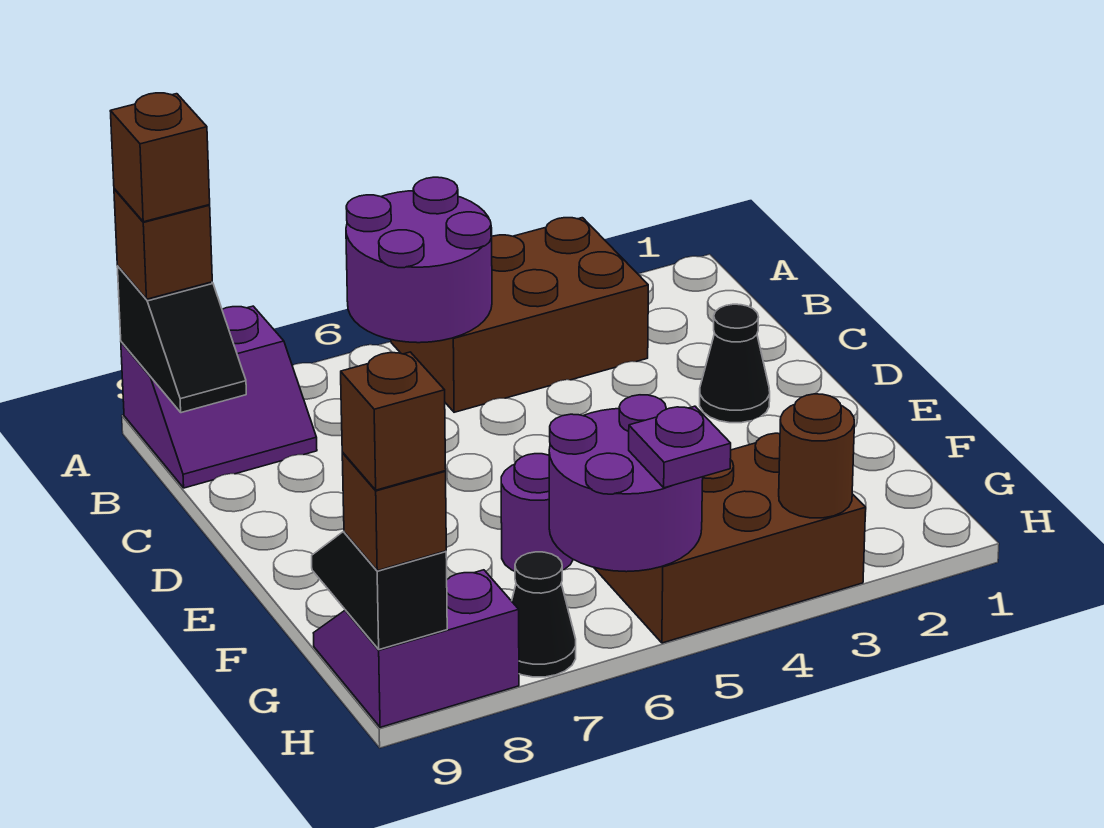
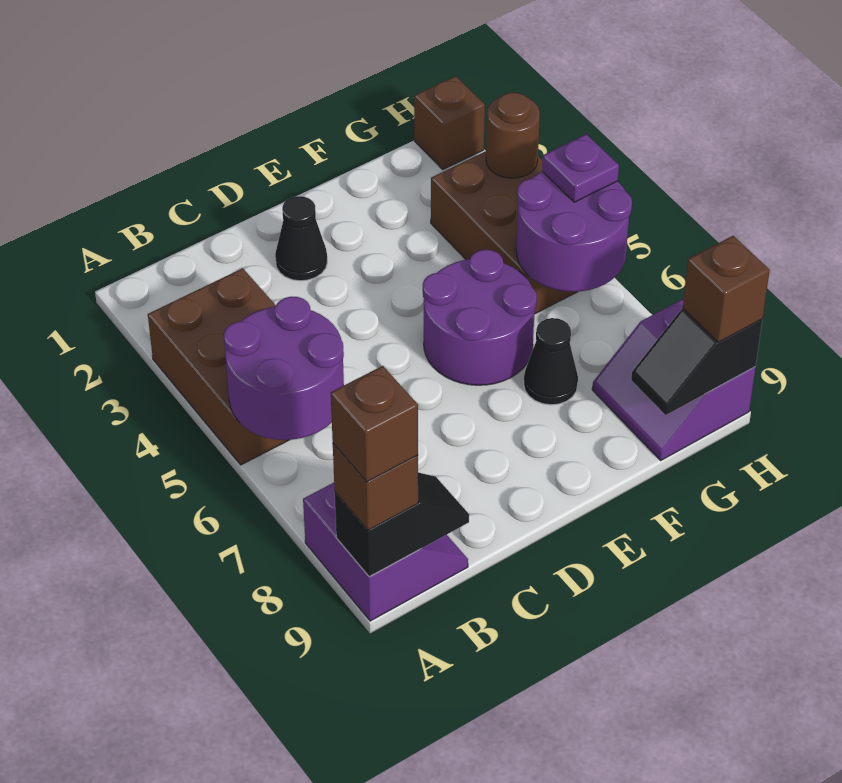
purple round brick F6 level 1 -> purple round brick E5:F6 level 1
black cone H7 level 1 -> black cone F7 level 1
brown brick H9 level 4 -> brown brick H1 level 1

